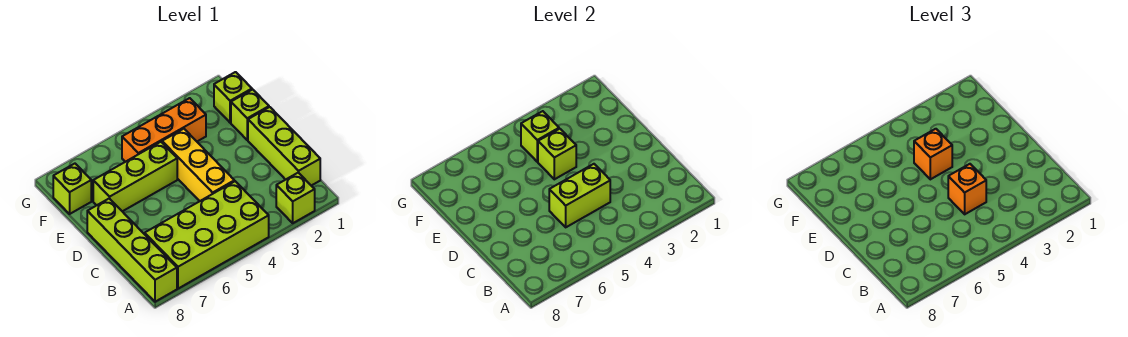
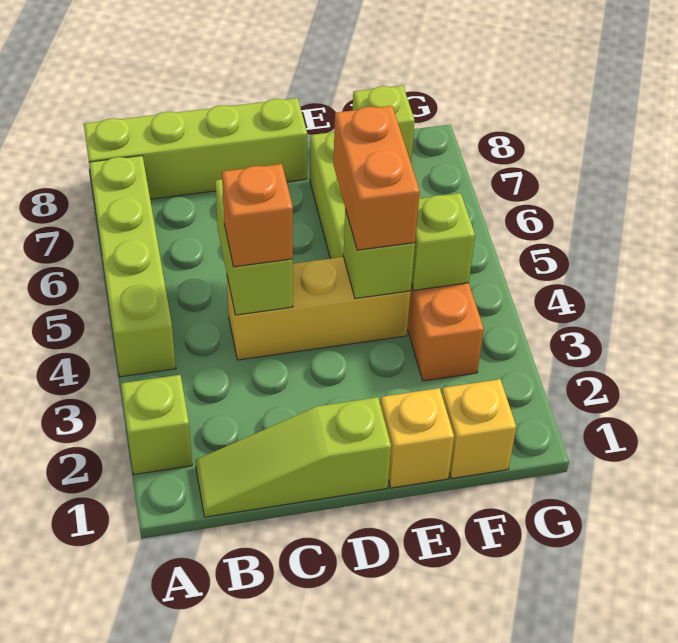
lime brick A4:B7 level 1 -> lime brick A4:A7 level 1
lime brick B1:D1 level 1 -> lime slope B1:D1 level 1 top D
lime brick E1 level 1 -> yellow brick E1 level 1
orange brick E4 level 3 -> orange brick E4:E5 level 3
lime brick F1 level 1 -> yellow brick F1 level 1

